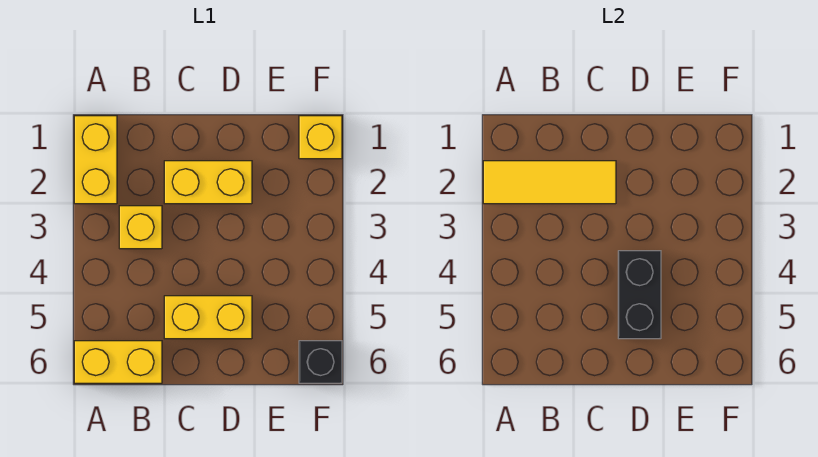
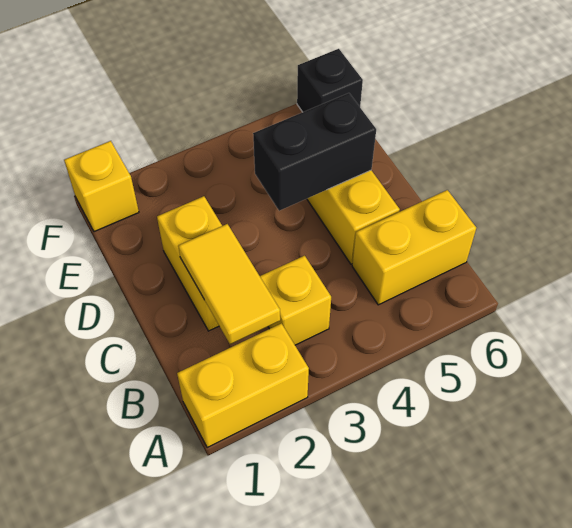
yellow tile A2:C2 level 2 -> yellow tile B2:C2 level 2
yellow brick A6:B6 level 1 -> yellow brick B5:B6 level 1

